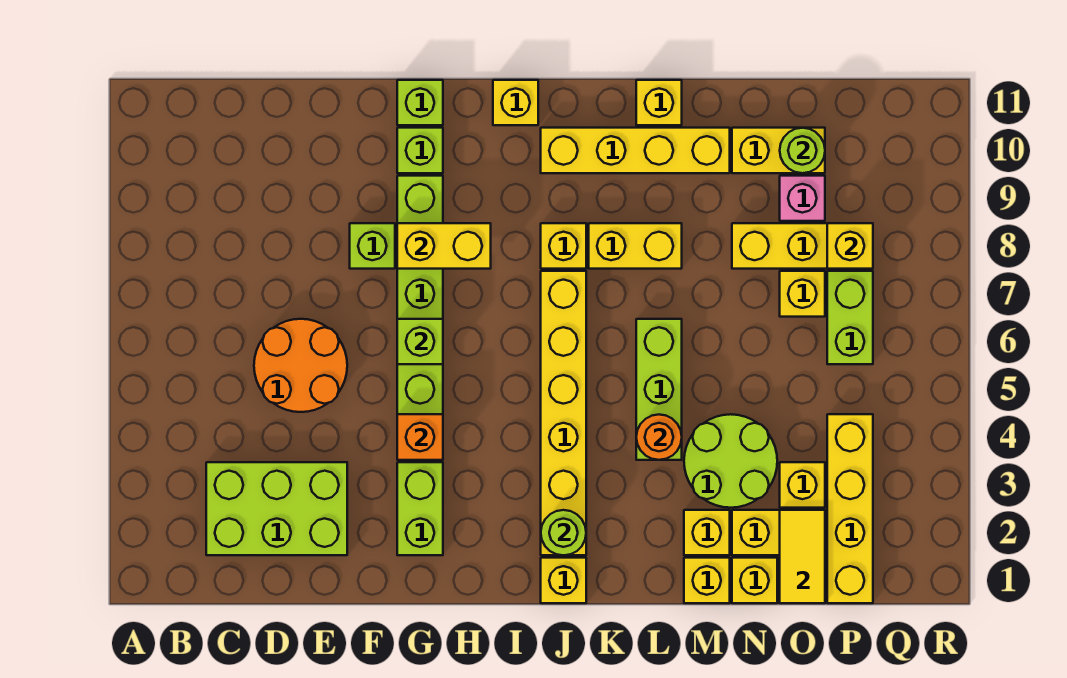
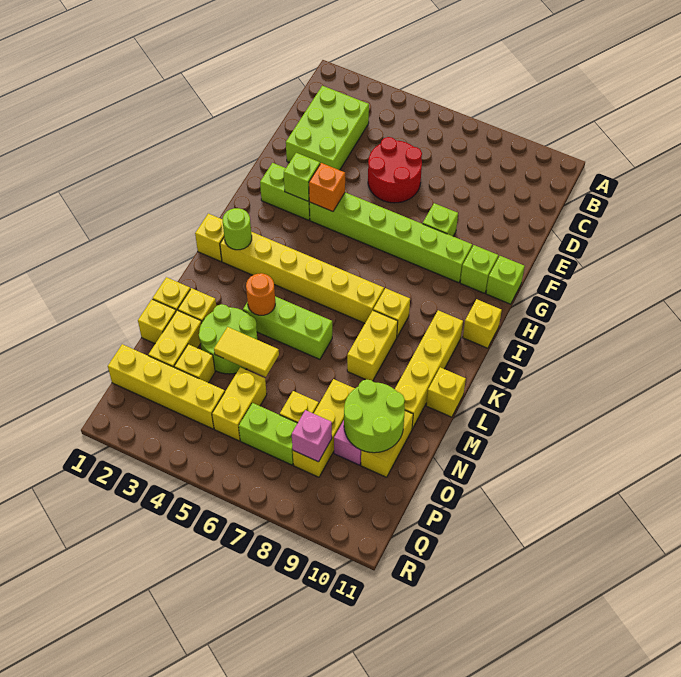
orange round brick D5:E6 level 1 -> red round brick D5:E6 level 1
lime brick G6 level 2 -> lime brick G3 level 2
yellow brick G8:H8 level 2 -> yellow brick O5:P5 level 1
yellow tile O1:O2 level 2 -> yellow tile N4:N5 level 2
lime round brick O10 level 2 -> lime round brick N9:O10 level 2
yellow brick P8 level 2 -> pink brick P8 level 2

